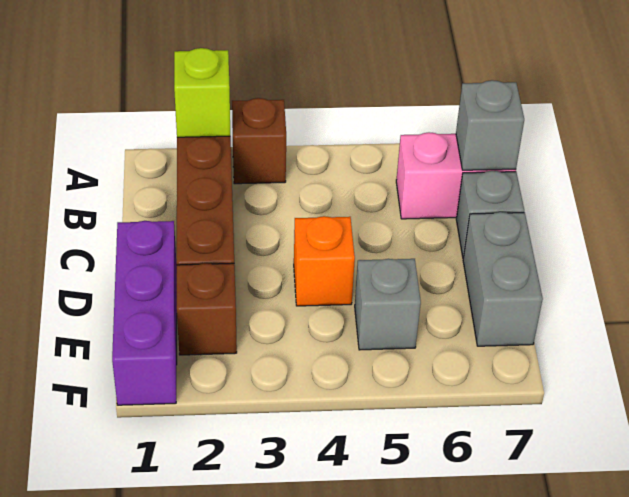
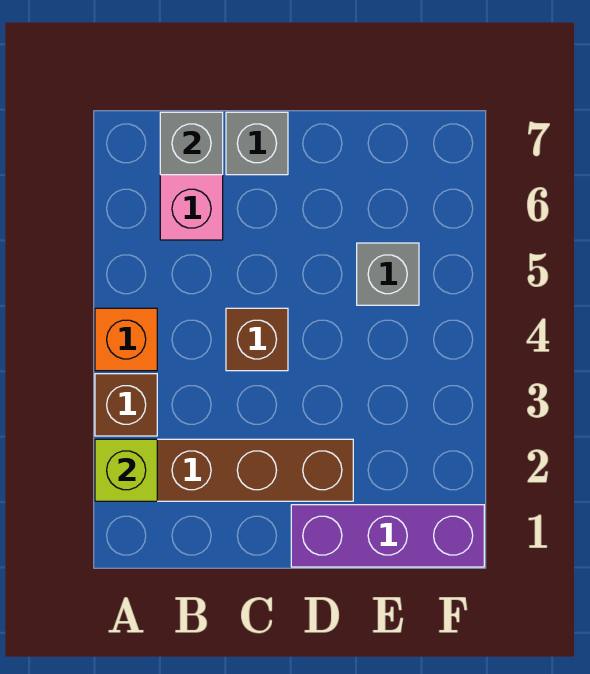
orange brick D4 level 1 -> orange brick A4 level 1
grey brick D7:E7 level 1 -> none
brown brick E2 level 1 -> brown brick C4 level 1

